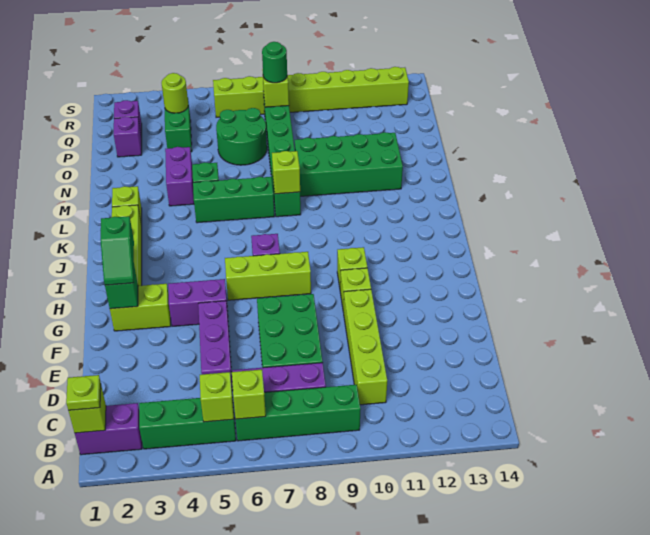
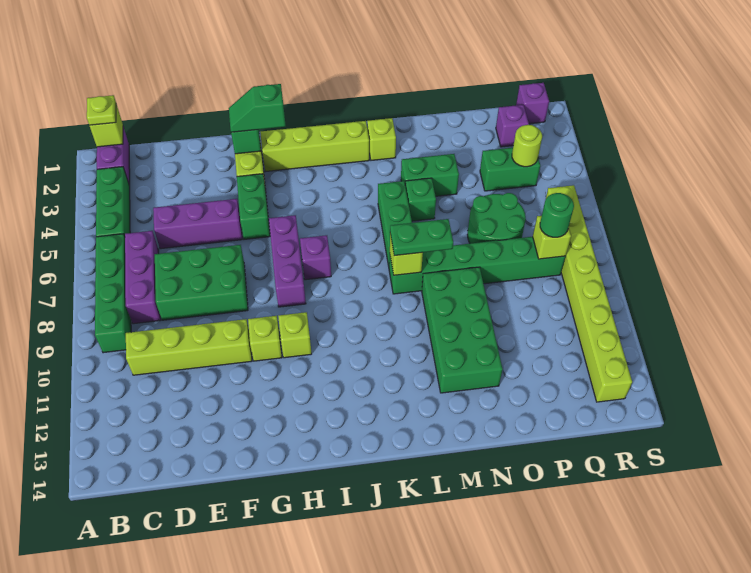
lime brick B5 level 2 -> none
lime brick B6 level 2 -> none
purple brick G4:G5 level 1 -> green brick G4:G5 level 1
lime brick H6:H8 level 1 -> purple brick H6:H8 level 1
none -> green plate L8:M8 level 3
purple brick M4:N4 level 1 -> green brick M4:N4 level 1
purple brick P2 level 1 -> purple brick R1 level 1

